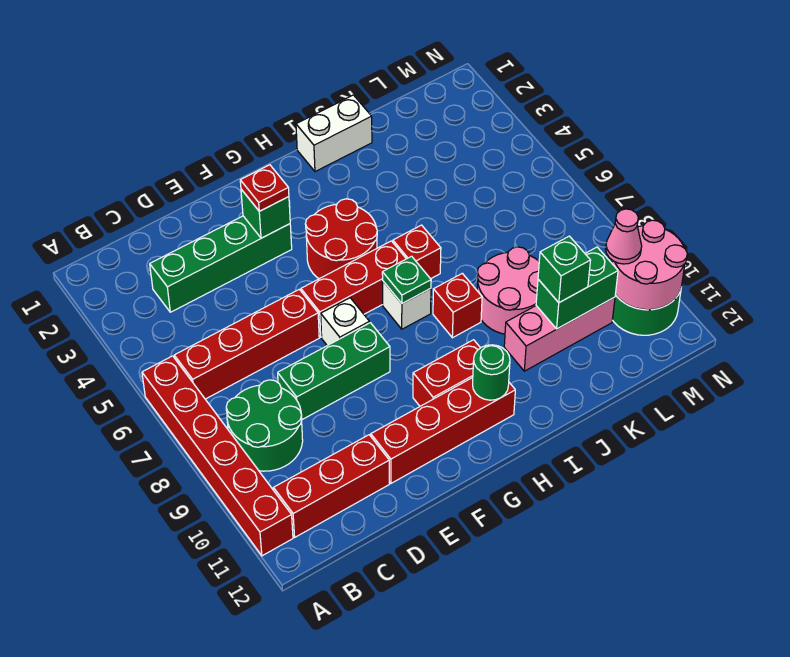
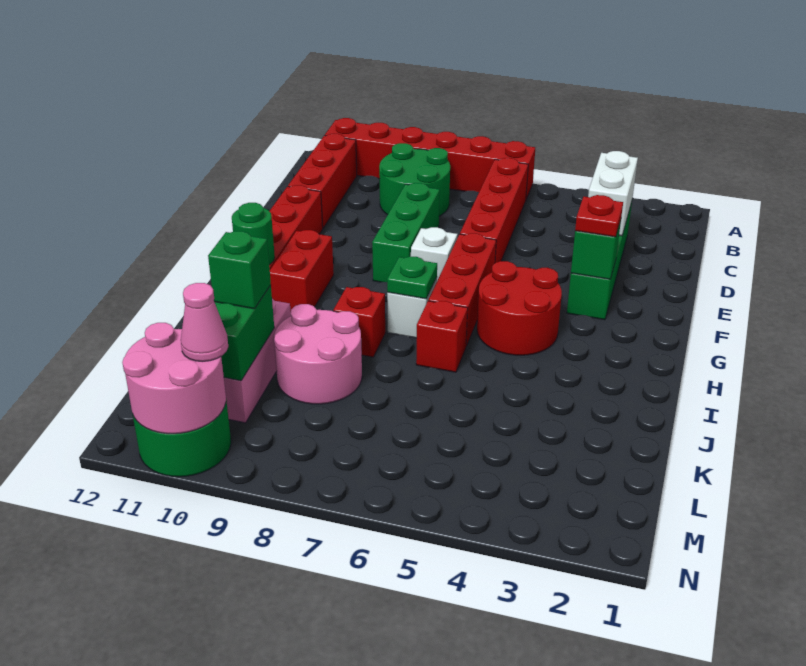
white brick I1:J1 level 1 -> white brick C3:D3 level 2

